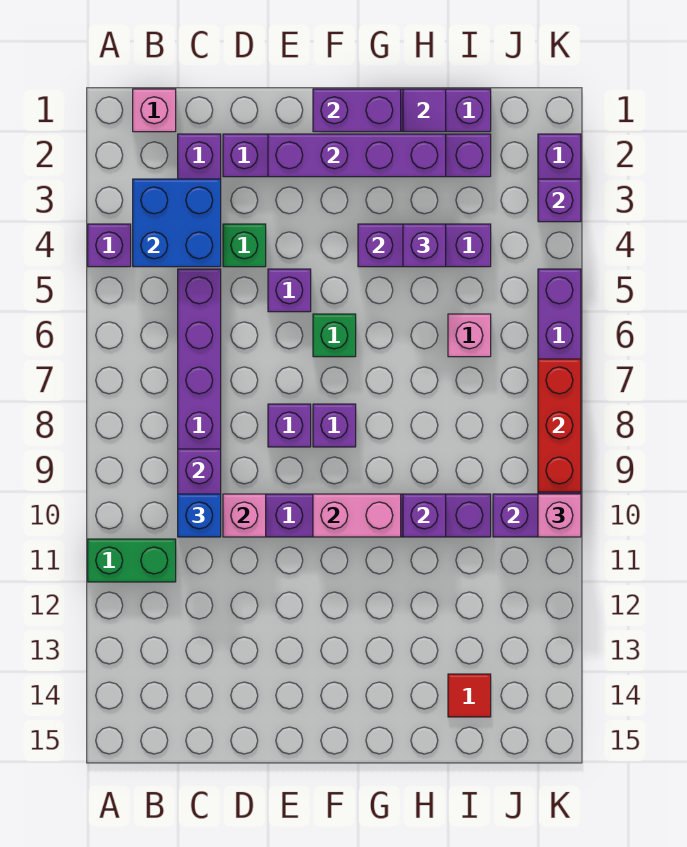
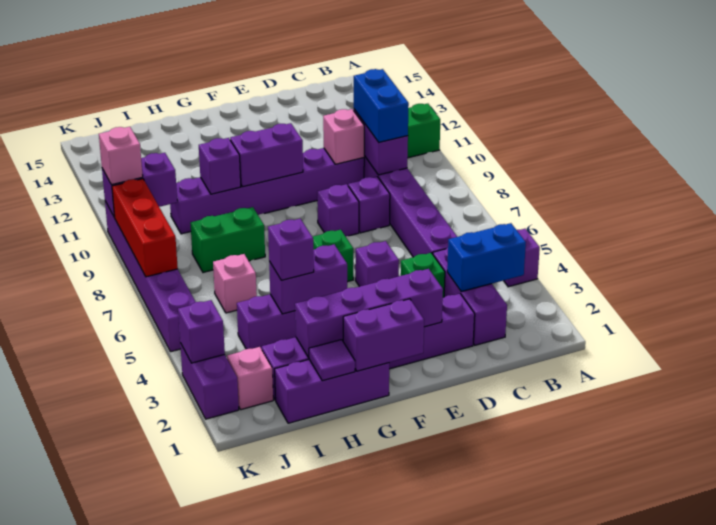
pink brick B1 level 1 -> pink brick J2 level 1
blue brick B3:C4 level 2 -> blue brick B3:C3 level 2
blue brick C10 level 3 -> blue brick C9:C10 level 3
purple brick F8 level 1 -> purple brick D8 level 1
pink brick F10:G10 level 2 -> purple brick F10:G10 level 2
none -> green brick H8:I8 level 1
red tile I14 level 1 -> none

